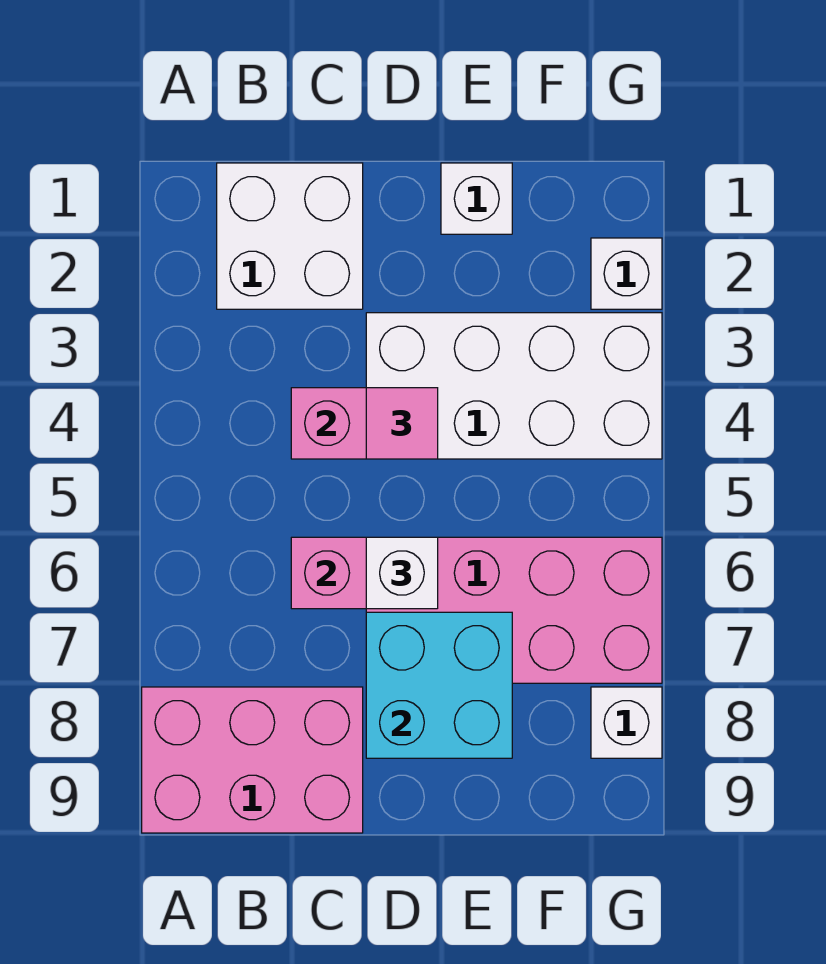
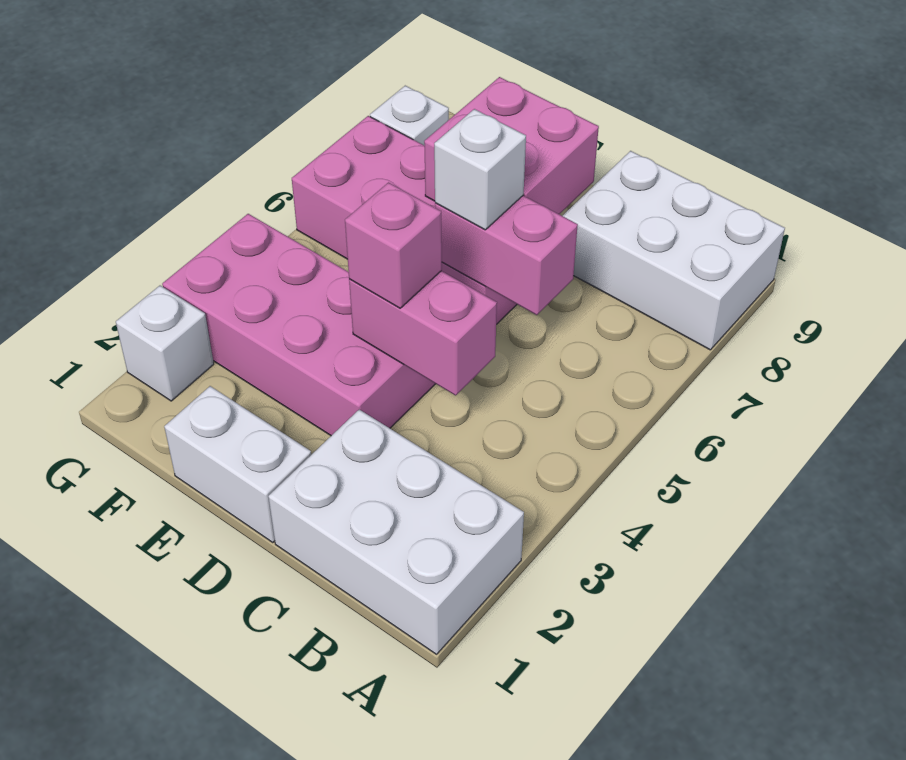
pink brick A8:C9 level 1 -> white brick A8:C9 level 1
white brick B1:C2 level 1 -> white brick A1:C2 level 1
white brick D3:G4 level 1 -> pink brick D3:G4 level 1
pink tile D4 level 3 -> pink brick D4 level 3
cyan brick D7:E8 level 2 -> pink brick D7:E8 level 2
white brick E1 level 1 -> white brick D1:E1 level 1

